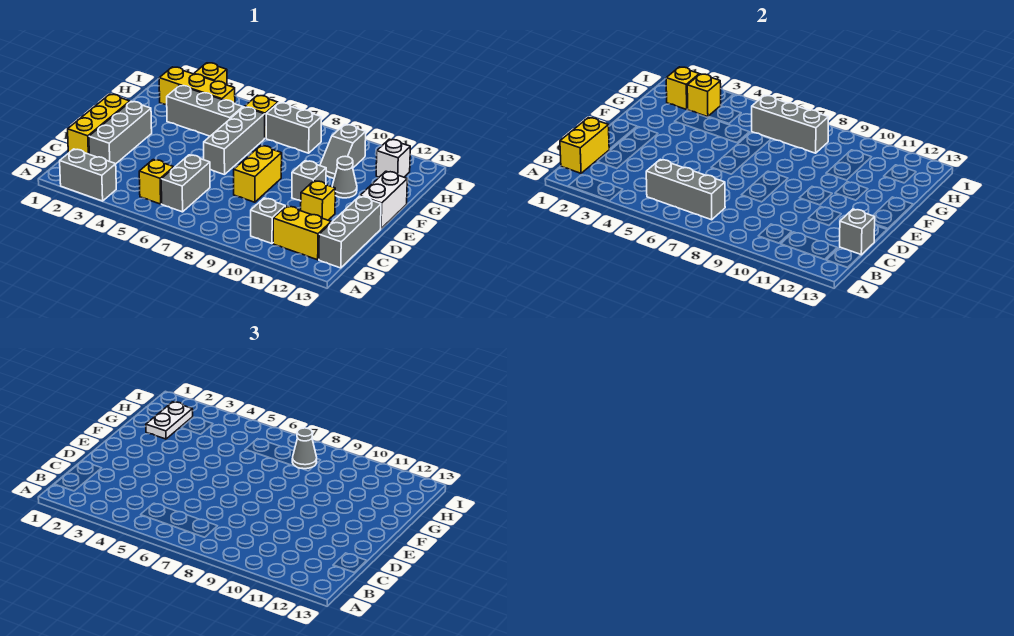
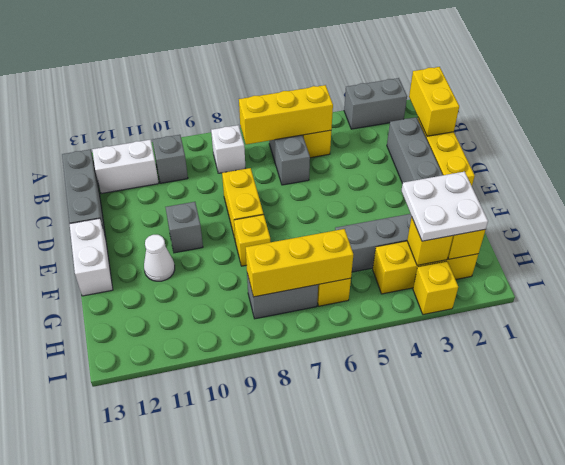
grey brick B5:B7 level 2 -> yellow brick B5:B7 level 2
yellow brick B11:B12 level 1 -> white brick B11:B12 level 1
grey brick C13 level 2 -> none
yellow brick D11 level 1 -> yellow brick F8 level 1
grey brick E6:G6 level 1 -> none
grey cone F11 level 1 -> white cone F11 level 1
white plate G2:H2 level 3 -> white plate G2:H3 level 3
grey slope G10:H10 level 1 top H -> none
grey brick H6:H8 level 2 -> yellow brick H6:H8 level 2
grey cone H8 level 3 -> none
white brick H12 level 1 -> white brick B8 level 1

